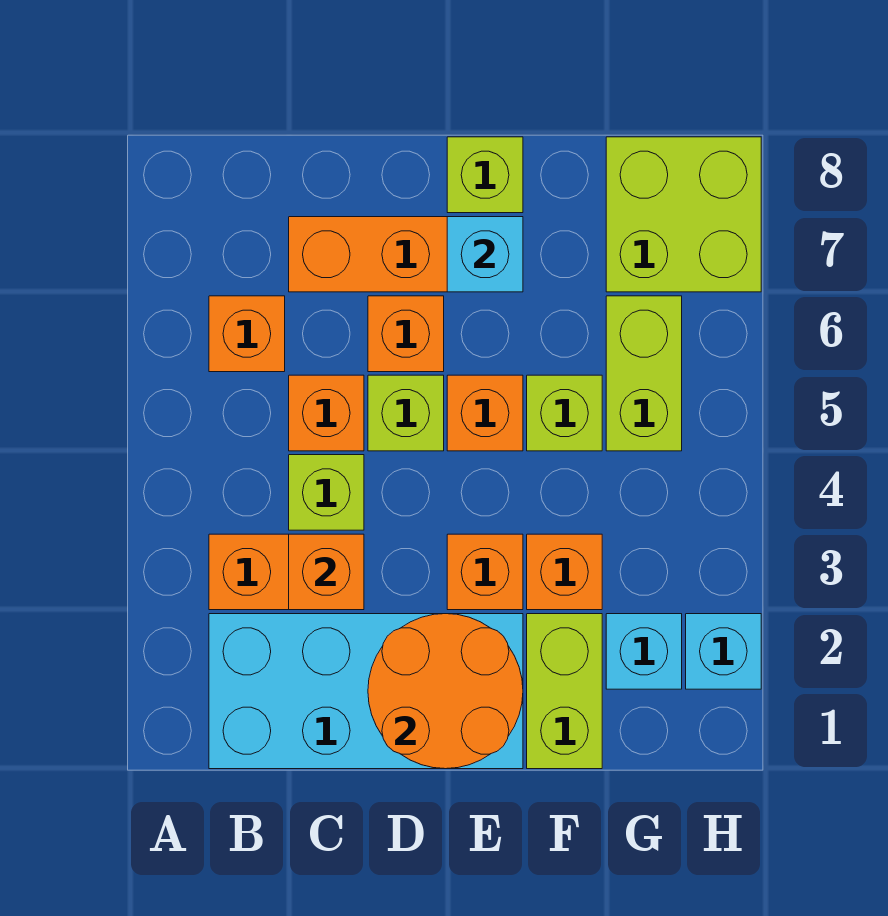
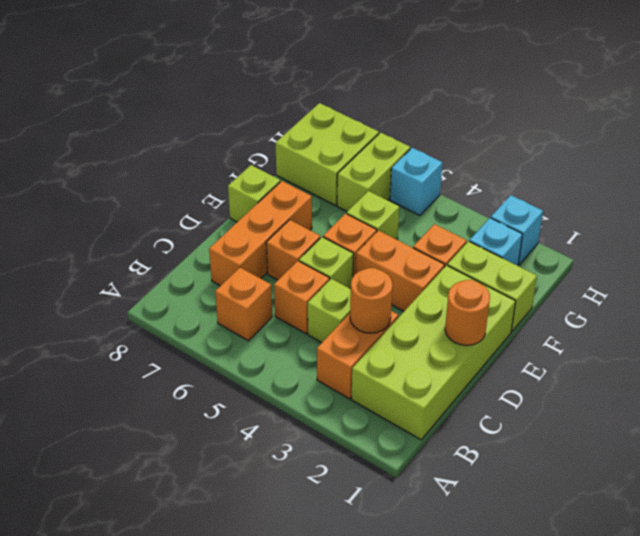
cyan brick B1:E2 level 1 -> lime brick B1:E2 level 1
orange brick C3 level 2 -> orange round brick C3 level 2
orange round brick D1:E2 level 2 -> orange round brick D1 level 2
orange brick E3 level 1 -> orange brick E3:E4 level 1
cyan brick E7 level 2 -> cyan brick H5 level 1
lime brick G5:G6 level 1 -> lime brick G6:H6 level 1

